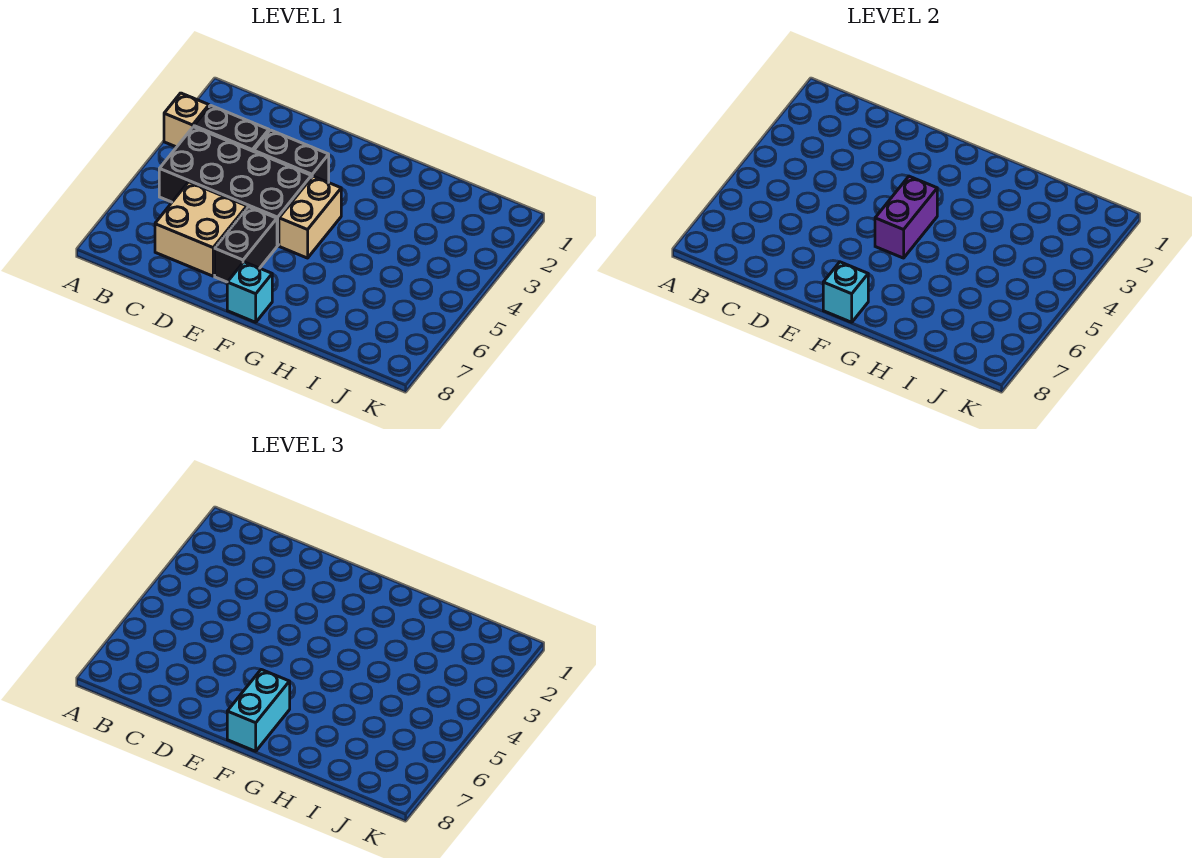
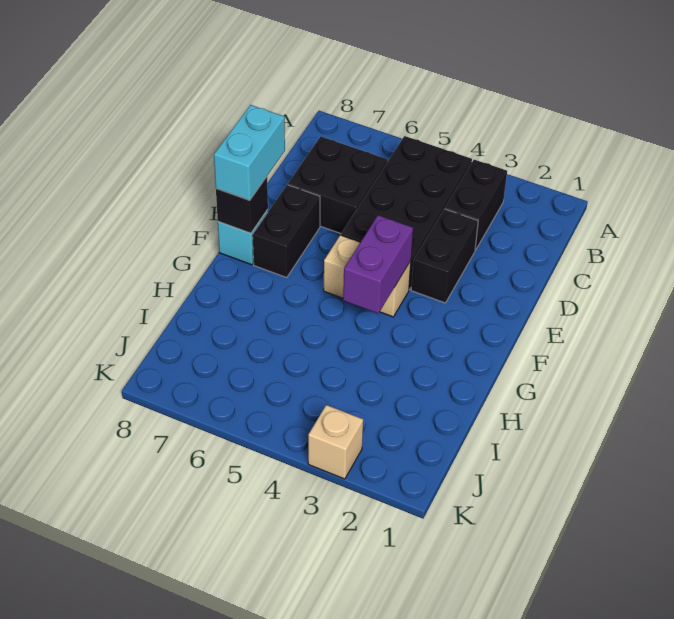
tan brick A3 level 1 -> tan brick K3 level 1
tan brick C6:D7 level 1 -> black brick C6:D7 level 1
black brick E6:E7 level 1 -> black brick E7:F7 level 1
purple brick F4:F5 level 2 -> purple brick F4:G4 level 2
cyan brick F7:F8 level 3 -> cyan brick E8:F8 level 3
cyan brick F8 level 2 -> black brick F8 level 2

